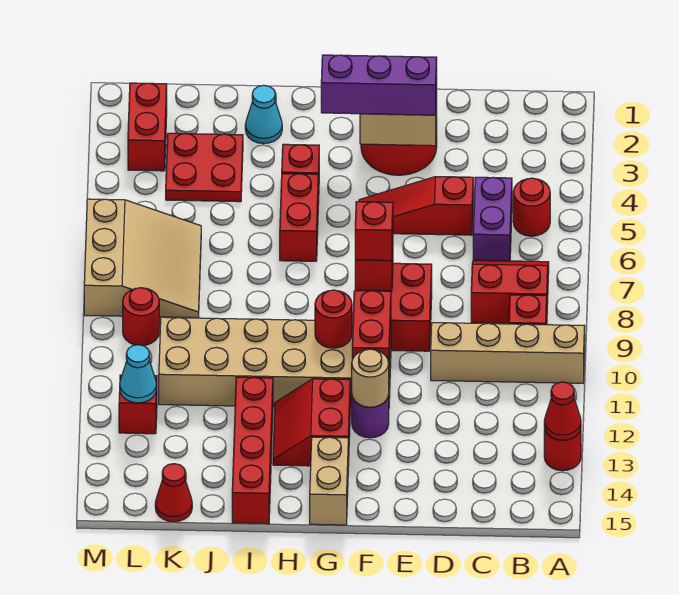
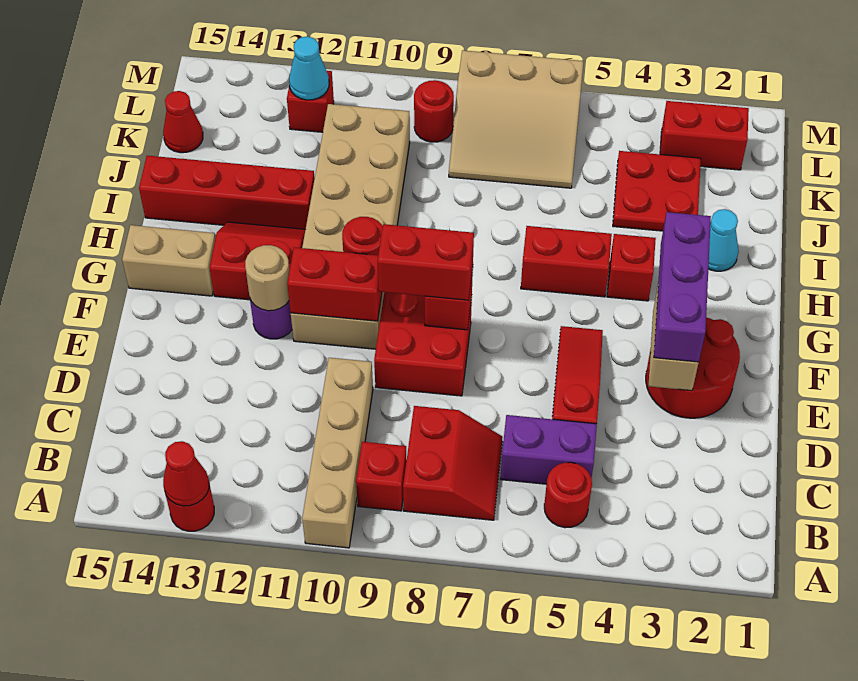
red brick F8 level 3 -> red brick F8:F9 level 3

